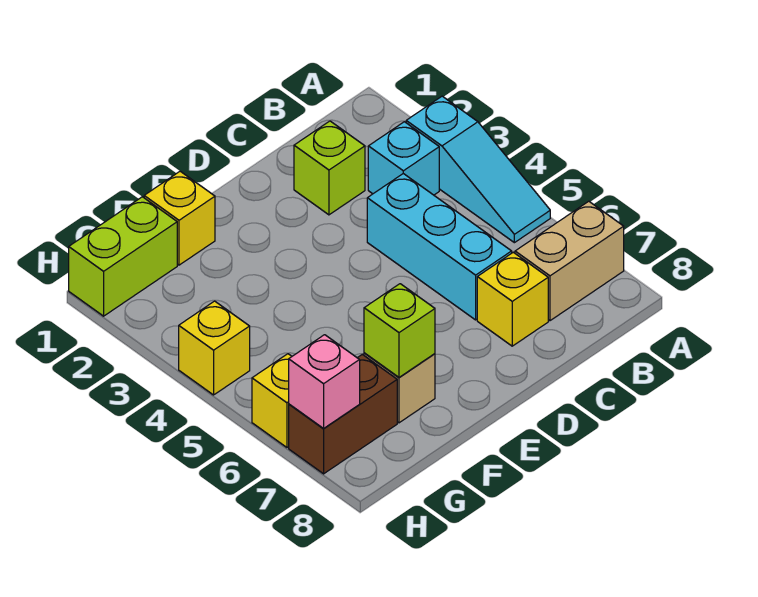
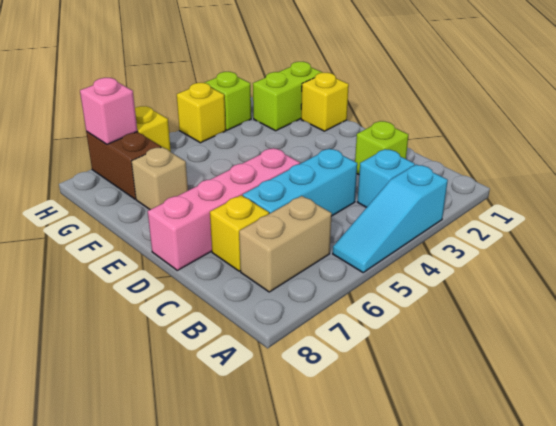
tan brick A7:B7 level 1 -> tan brick B6:B7 level 1
none -> pink brick D5:D8 level 1
lime brick F7 level 2 -> lime brick H3 level 1
lime brick G1:H1 level 1 -> lime brick G1:G2 level 1

